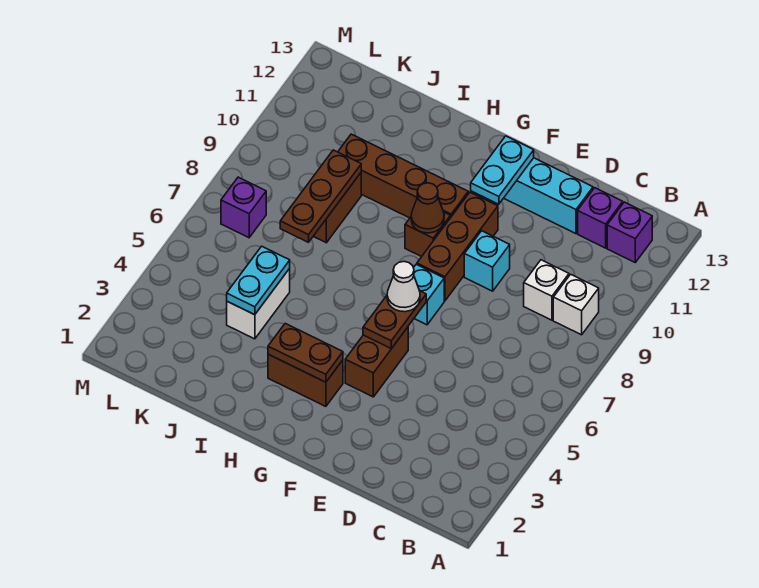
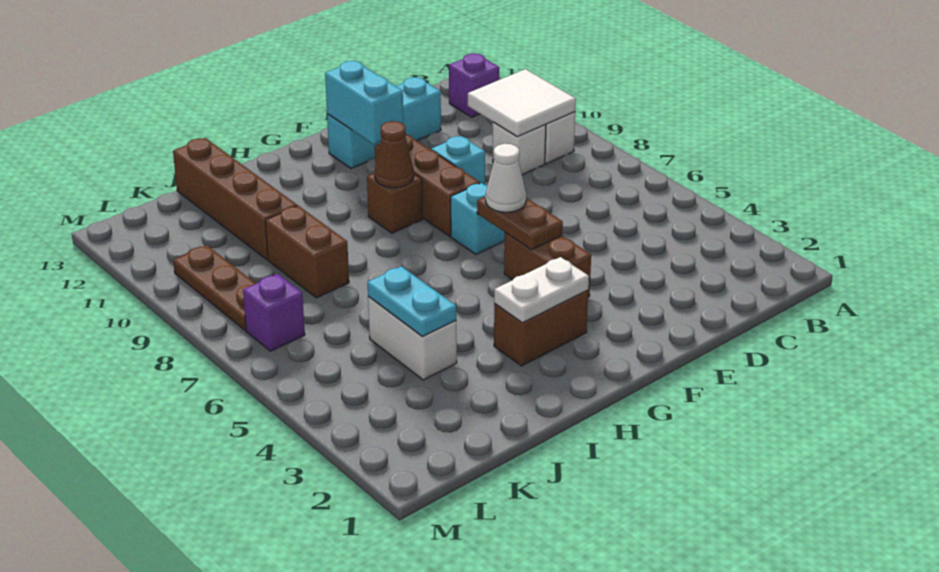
none -> white tile B9:C10 level 2
purple brick C12 level 1 -> none
cyan plate F11:F12 level 2 -> cyan brick F11:F12 level 2
brown plate G3:H3 level 2 -> white plate G3:H3 level 2
brown brick G10:J10 level 1 -> brown brick J10:J13 level 1
brown plate J7:J9 level 2 -> brown plate L8:L10 level 1

